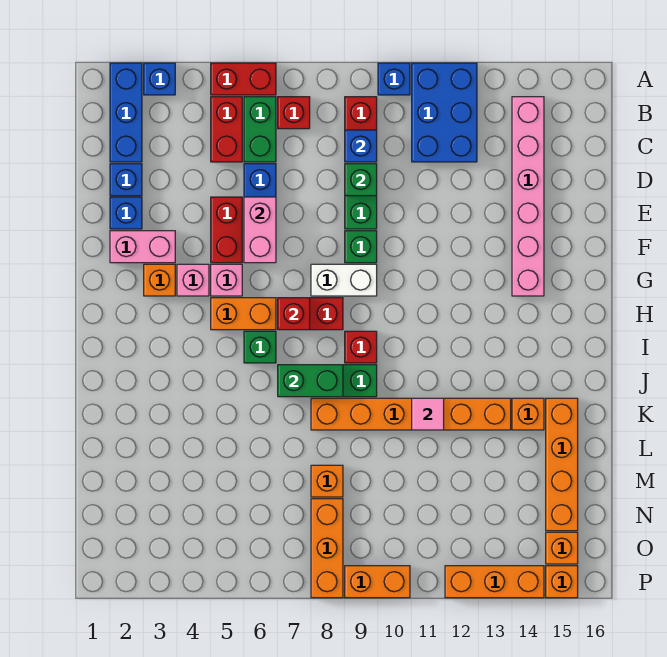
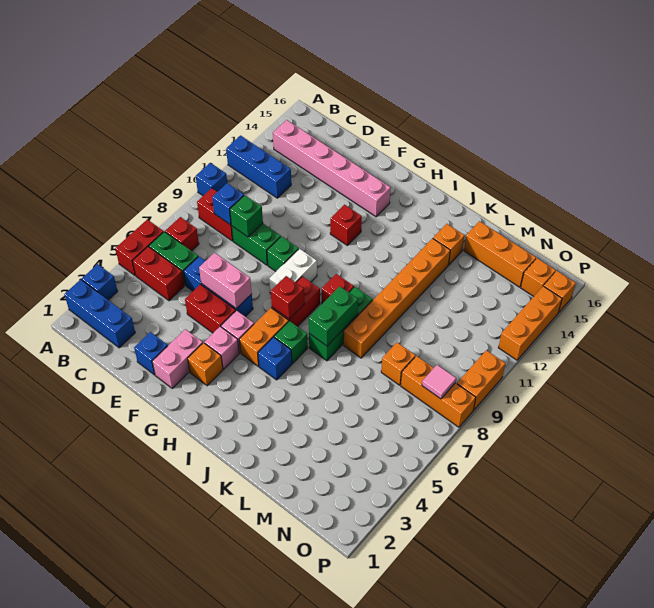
blue brick A11:C12 level 1 -> blue brick A12:C12 level 1
blue brick D2 level 1 -> blue brick I5 level 1
none -> red brick G12 level 1
pink tile K11 level 2 -> pink tile O8 level 2
orange brick K15:N15 level 1 -> orange brick L15:N15 level 1

